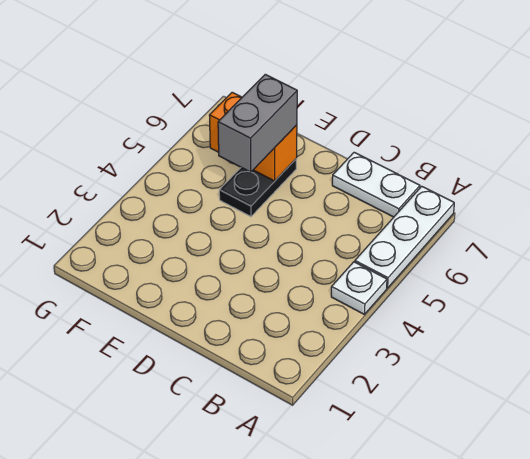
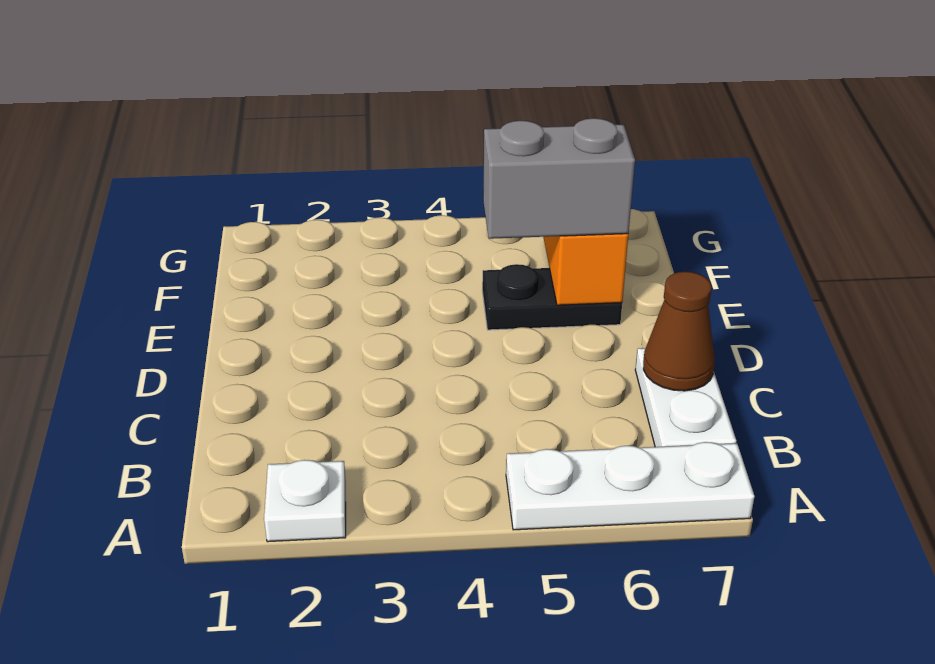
white plate A4 level 1 -> white plate A2 level 1
none -> brown cone C7 level 2

